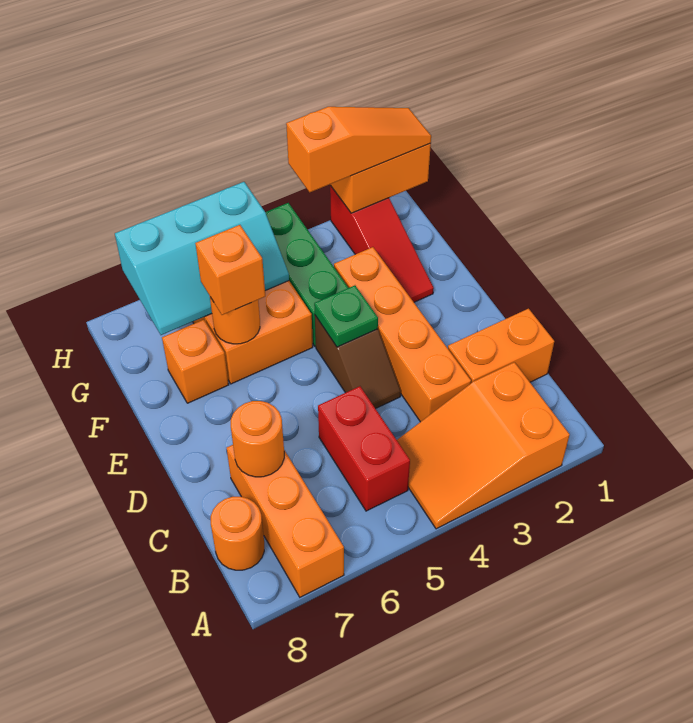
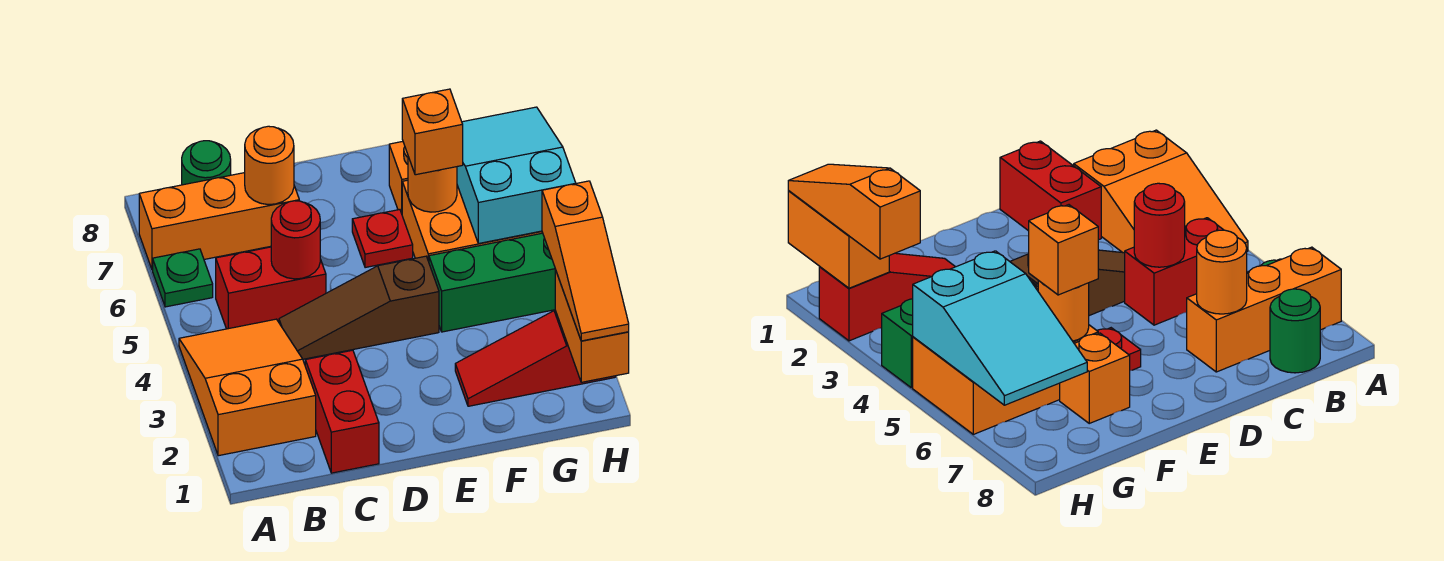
orange round brick B8 level 1 -> green round brick B8 level 1
orange brick C1:C2 level 1 -> red brick C1:C2 level 1
orange brick C3:F3 level 1 -> none
none -> red round brick C5 level 2
brown slope D4:E4 level 1 top E -> brown slope C4:E4 level 1 top E
green plate E4 level 2 -> green plate A6 level 1
none -> red plate E6 level 1
cyan slope G5:H7 level 2 top H -> cyan slope G5:H7 level 2 top 5

